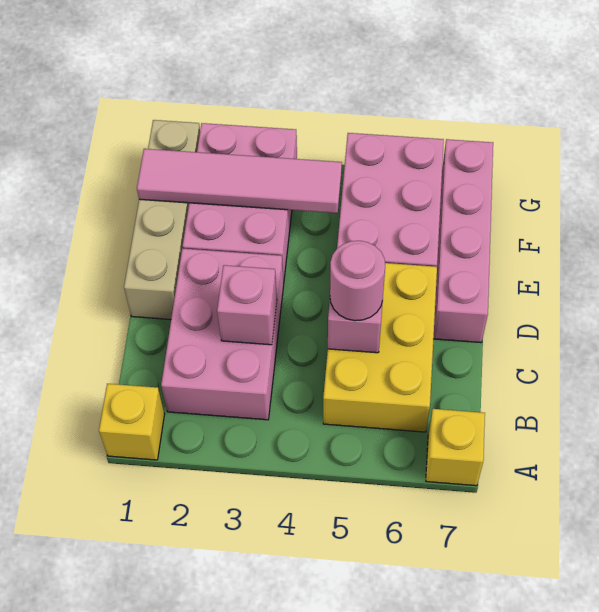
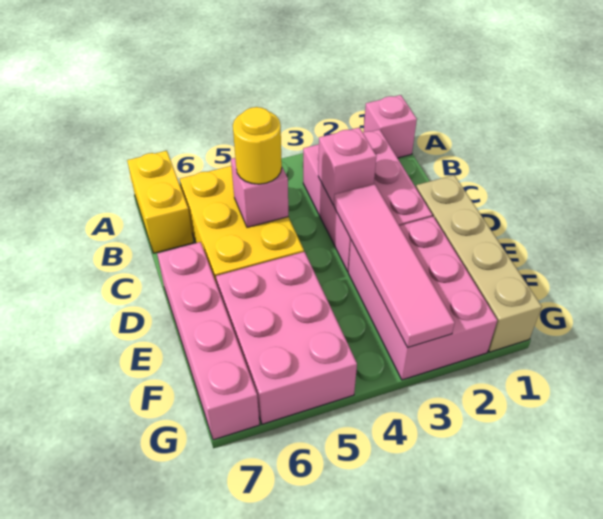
yellow brick A1 level 1 -> pink brick A1 level 1
yellow brick A7 level 1 -> yellow brick A7:B7 level 1
pink round brick C5 level 3 -> yellow round brick C5 level 3
pink tile F1:F4 level 2 -> pink tile D3:G3 level 2

